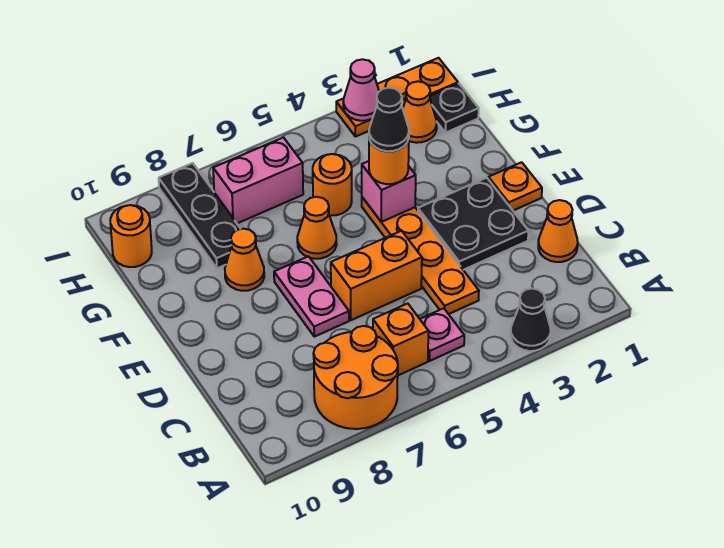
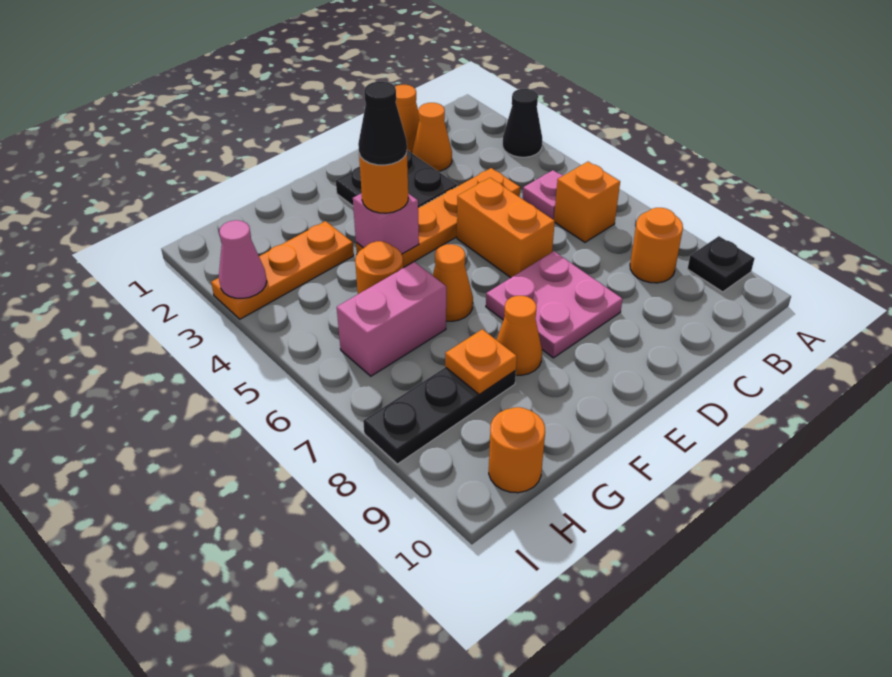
orange round brick A7:B8 level 1 -> orange round brick B8 level 1
pink plate D7:E7 level 1 -> pink plate D7:E8 level 1
orange plate E1 level 1 -> orange plate G8 level 2
black plate H1 level 1 -> black plate A9 level 1
orange cone H2 level 1 -> orange cone C2 level 1
pink brick H6:H7 level 1 -> pink brick G6:H6 level 1
orange plate I1:I3 level 1 -> orange plate G3:I3 level 1

